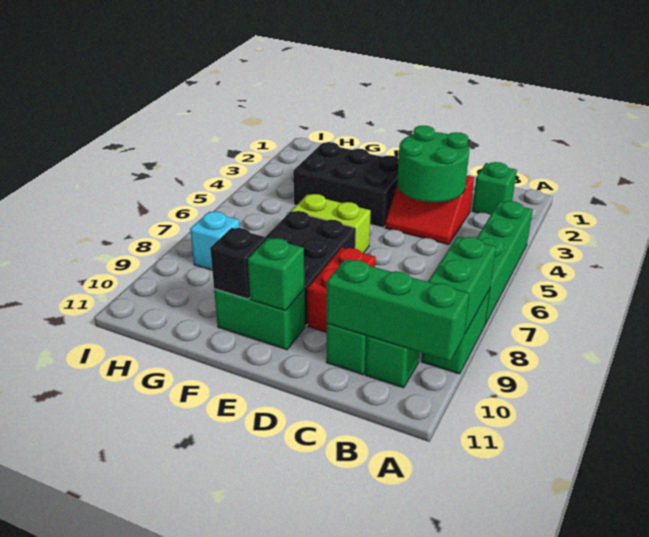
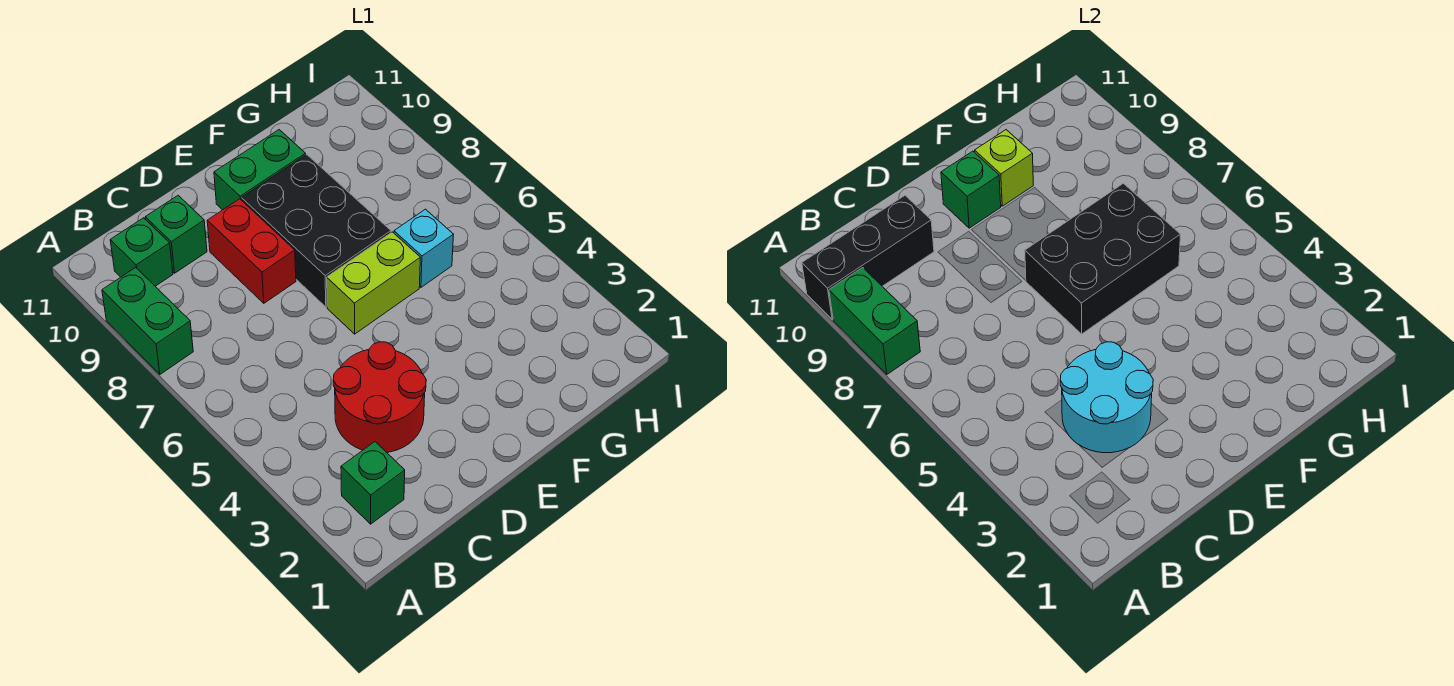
green brick A4:A7 level 1 -> none
green brick A10:C10 level 2 -> black brick A10:C10 level 2
red slope C3:D4 level 1 top 3 -> red round brick C3:D4 level 1
green round brick C3:D4 level 2 -> cyan round brick C3:D4 level 2
black brick E3:G4 level 1 -> black brick E6:G7 level 2
black brick F10 level 2 -> lime brick F10 level 2
cyan brick H8 level 1 -> cyan brick G6 level 1

